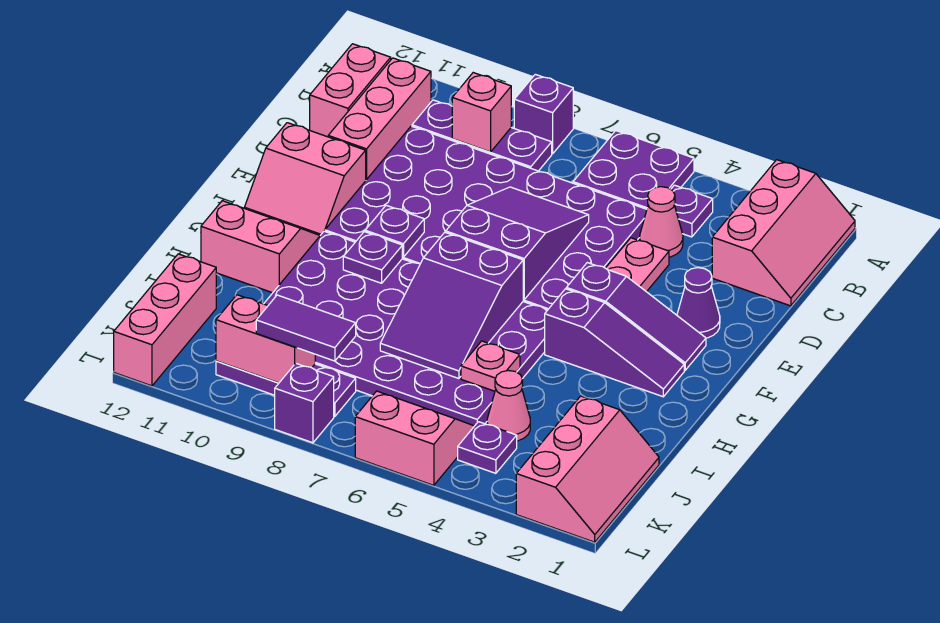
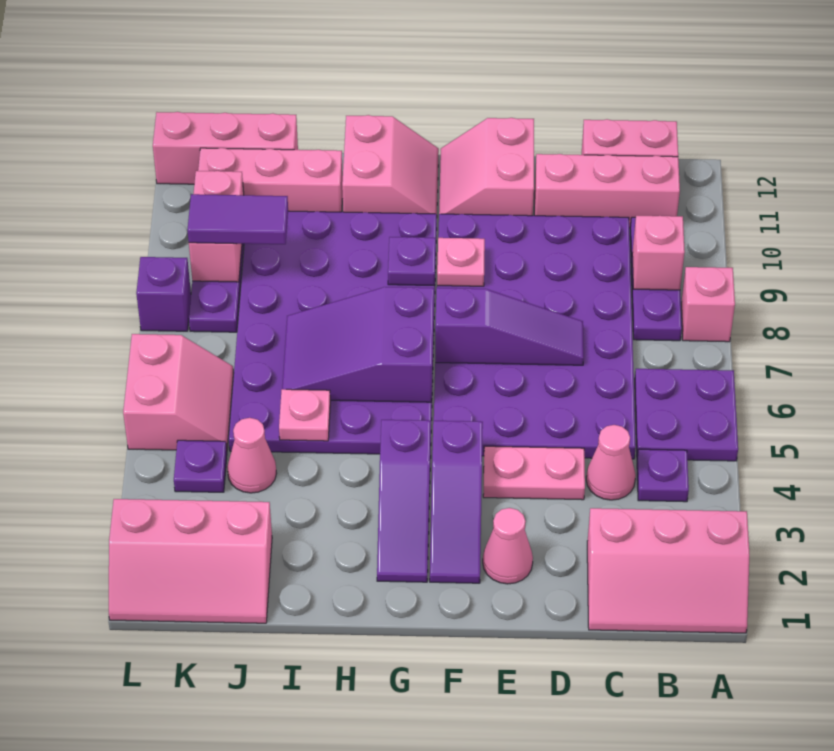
purple brick A8 level 1 -> pink brick A8 level 1
purple slope D6:F7 level 2 top F -> purple slope D7:F7 level 2 top F
purple cone E2 level 1 -> pink cone E2 level 1
purple plate F9 level 2 -> pink plate F9 level 2
none -> pink brick I11:K11 level 1
purple tile K8:K9 level 3 -> purple tile J9:K9 level 3

